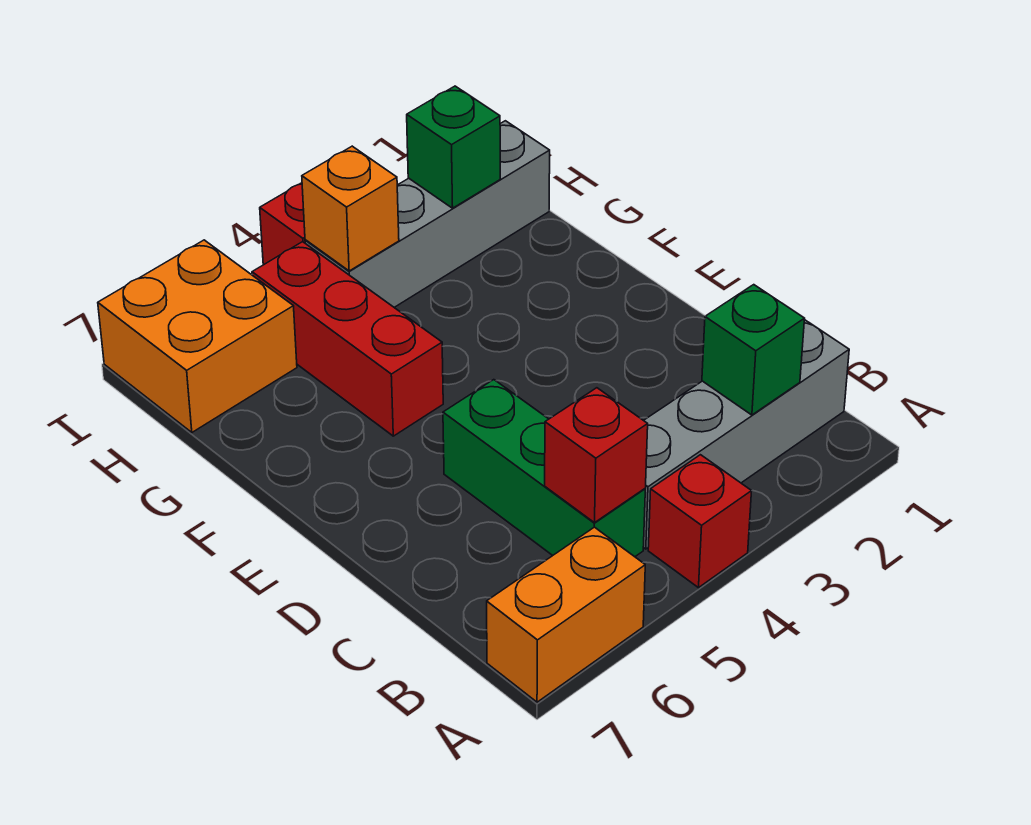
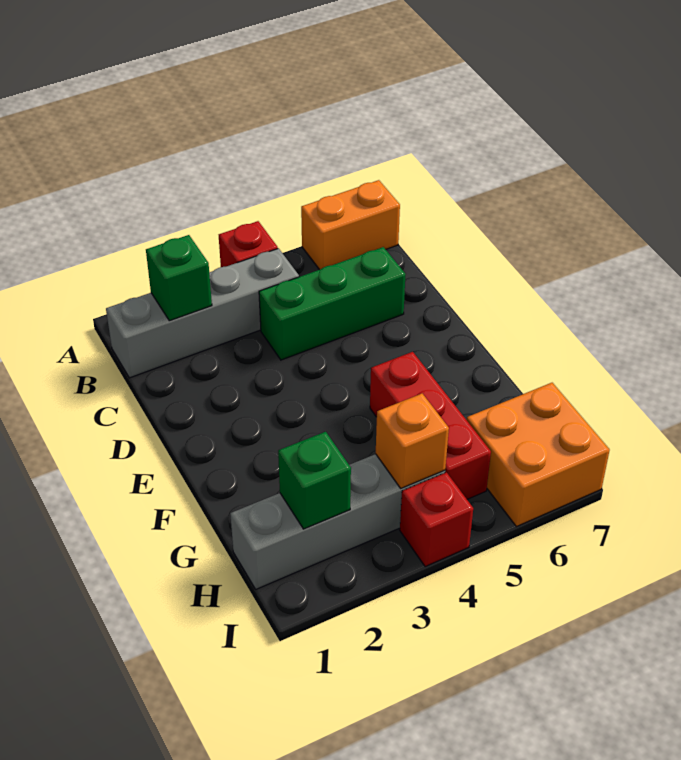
green brick B5:D5 level 1 -> green brick C4:C6 level 1
red brick B5 level 2 -> none

